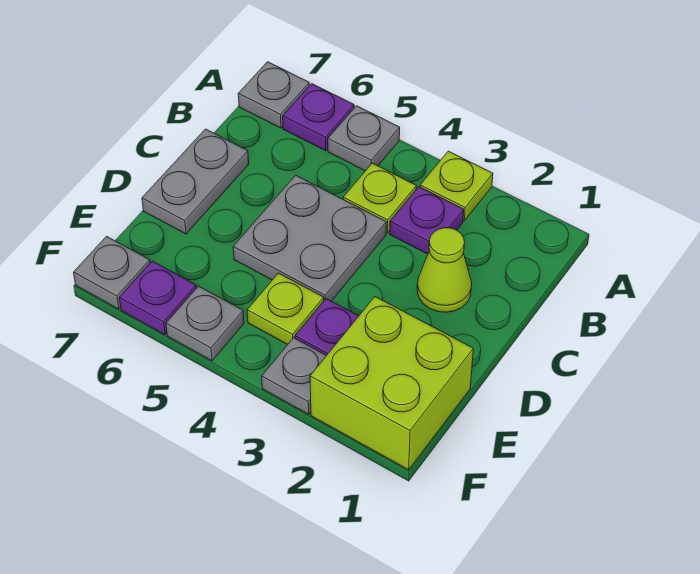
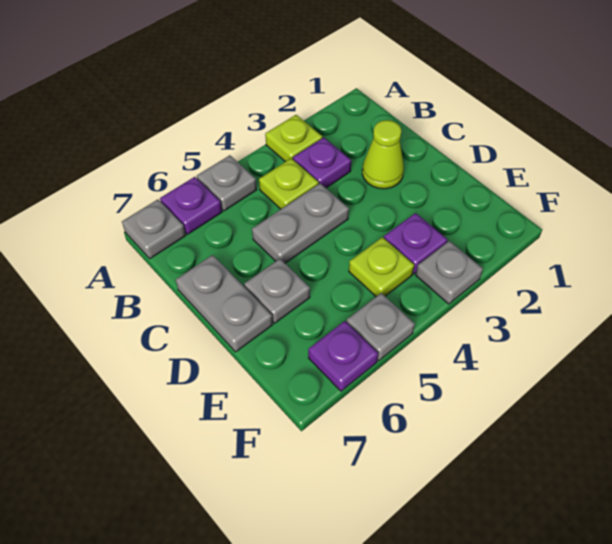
grey plate C4:D5 level 1 -> grey plate C4:C5 level 1
lime brick E1:F2 level 1 -> none
grey plate F7 level 1 -> grey plate D6 level 1

